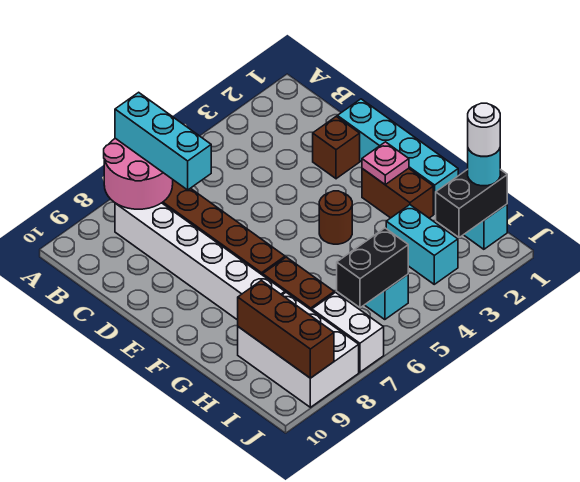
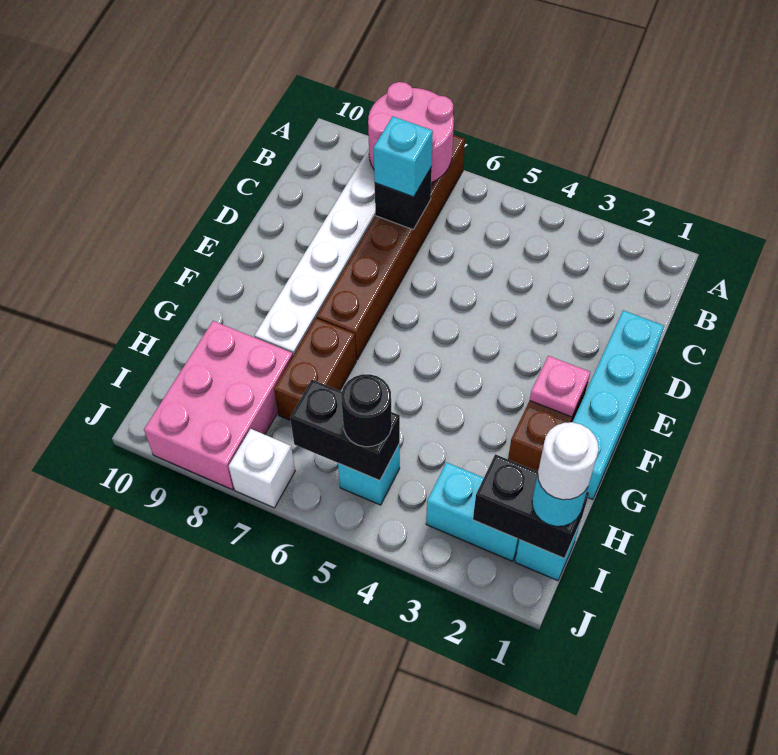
cyan brick A7:C7 level 3 -> cyan brick C7 level 3
none -> black brick C7 level 2
brown brick D2 level 1 -> none
brown round brick F4 level 1 -> none
cyan brick H3:I3 level 1 -> cyan brick I2:I3 level 1
white brick H8:J9 level 1 -> pink brick H8:J9 level 1
brown brick H9:J9 level 2 -> none
none -> black round brick I5 level 3
white brick I7:J7 level 1 -> white brick J7 level 1

